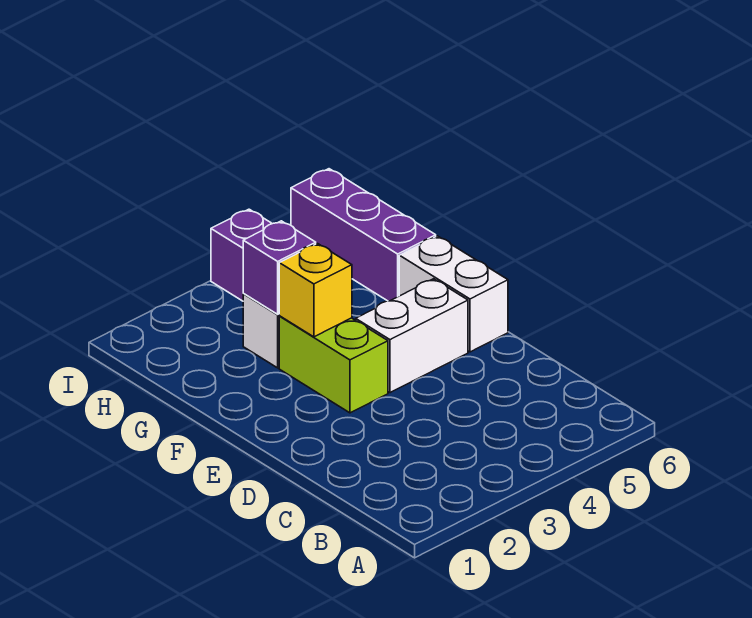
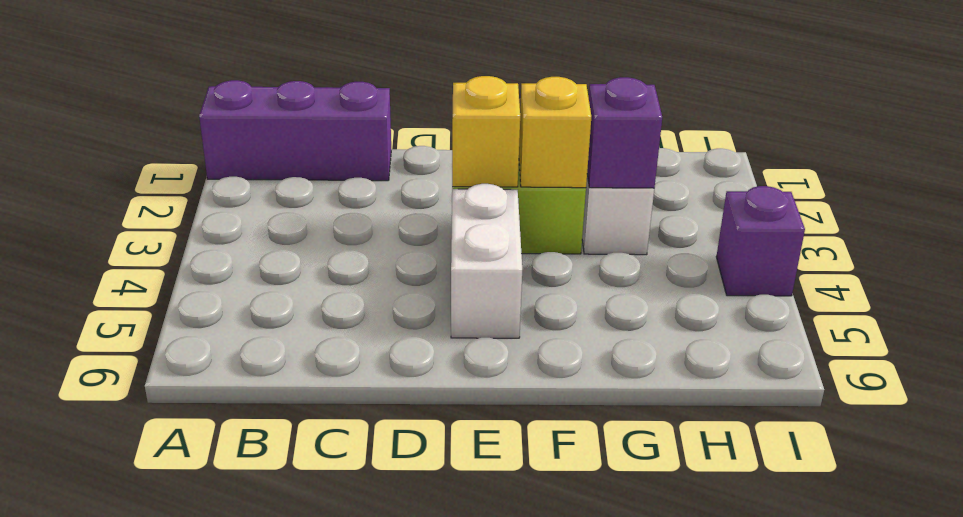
none -> yellow brick E3 level 2
white brick E6:F6 level 1 -> none
purple brick G6:I6 level 1 -> purple brick A1:C1 level 1

